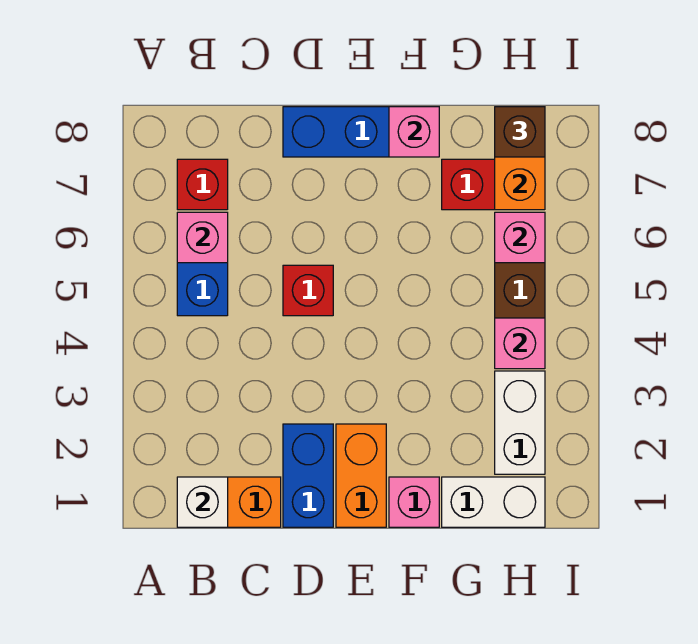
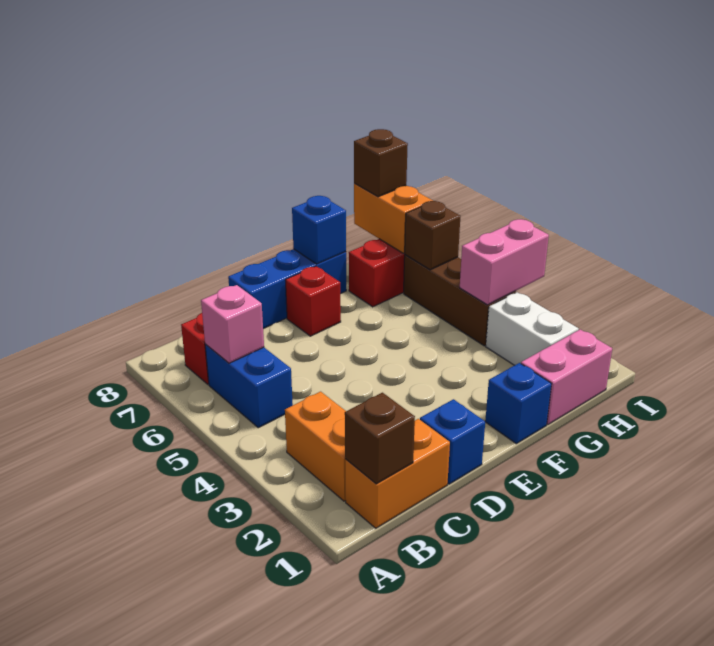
white brick B1 level 2 -> brown brick B1 level 2
blue brick D1:D2 level 1 -> blue brick D1 level 1
red brick D5 level 1 -> red brick E7 level 1
orange brick E1:E2 level 1 -> orange brick B2:B3 level 1
pink brick F1 level 1 -> blue brick F1 level 1
pink brick F8 level 2 -> blue brick F8 level 2
white brick G1:H1 level 1 -> pink brick G1:H1 level 1
pink brick H4 level 2 -> pink brick H4:I4 level 2
pink brick H6 level 2 -> brown brick H6 level 2

